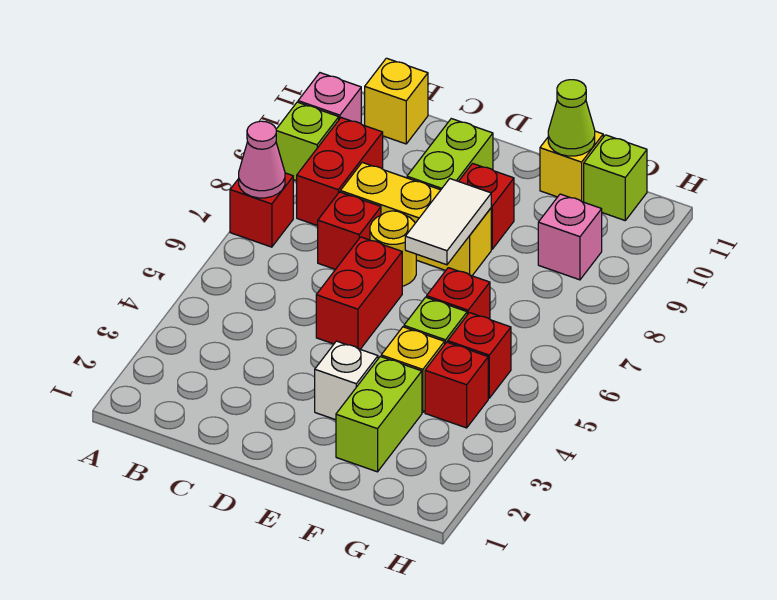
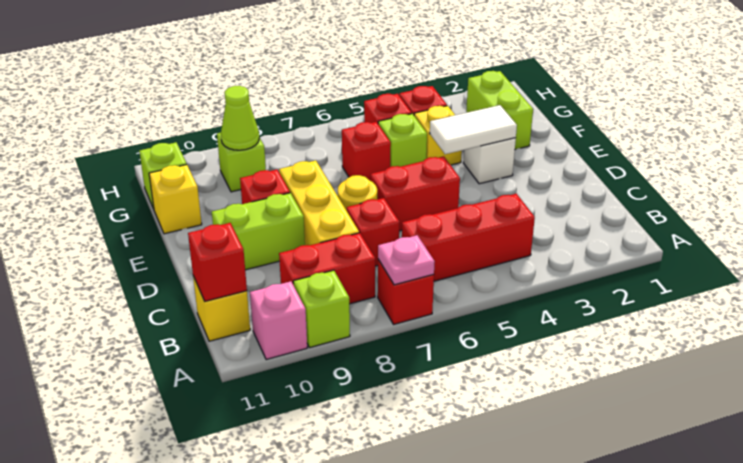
pink cone A7 level 2 -> pink plate A7 level 2
none -> red brick B4:B6 level 1
none -> red brick B11 level 2
white tile E7:E8 level 2 -> white tile E3:E4 level 2
lime brick F2:F3 level 1 -> lime brick F2:G2 level 1
lime cone F11 level 2 -> lime cone G9 level 2
pink brick G9 level 1 -> lime brick G9 level 1

